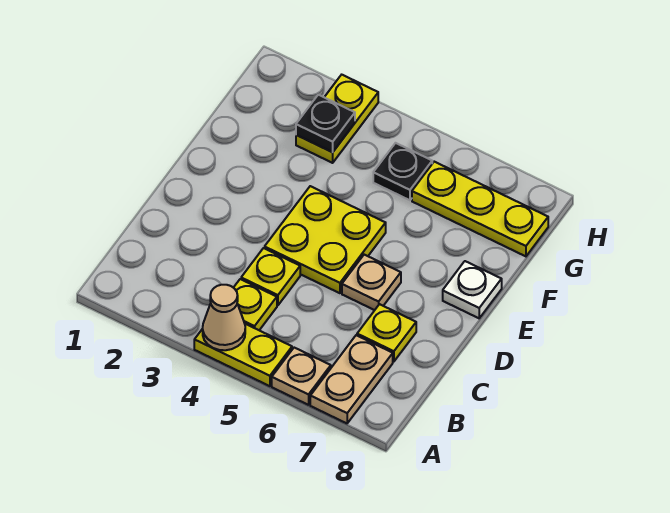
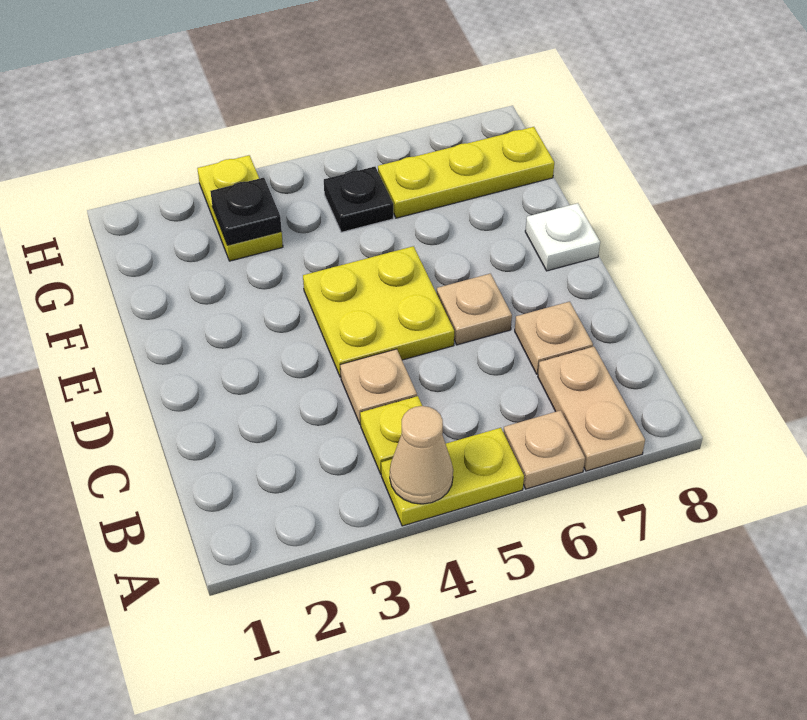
yellow plate C4 level 1 -> tan plate C4 level 1
yellow plate C7 level 1 -> tan plate C7 level 1

